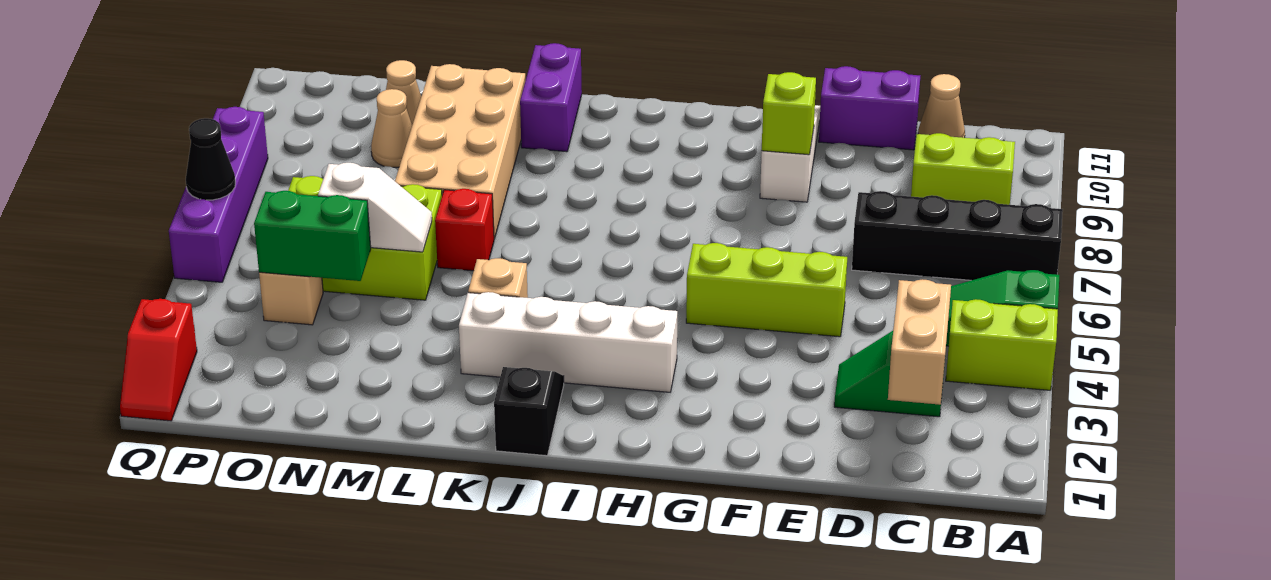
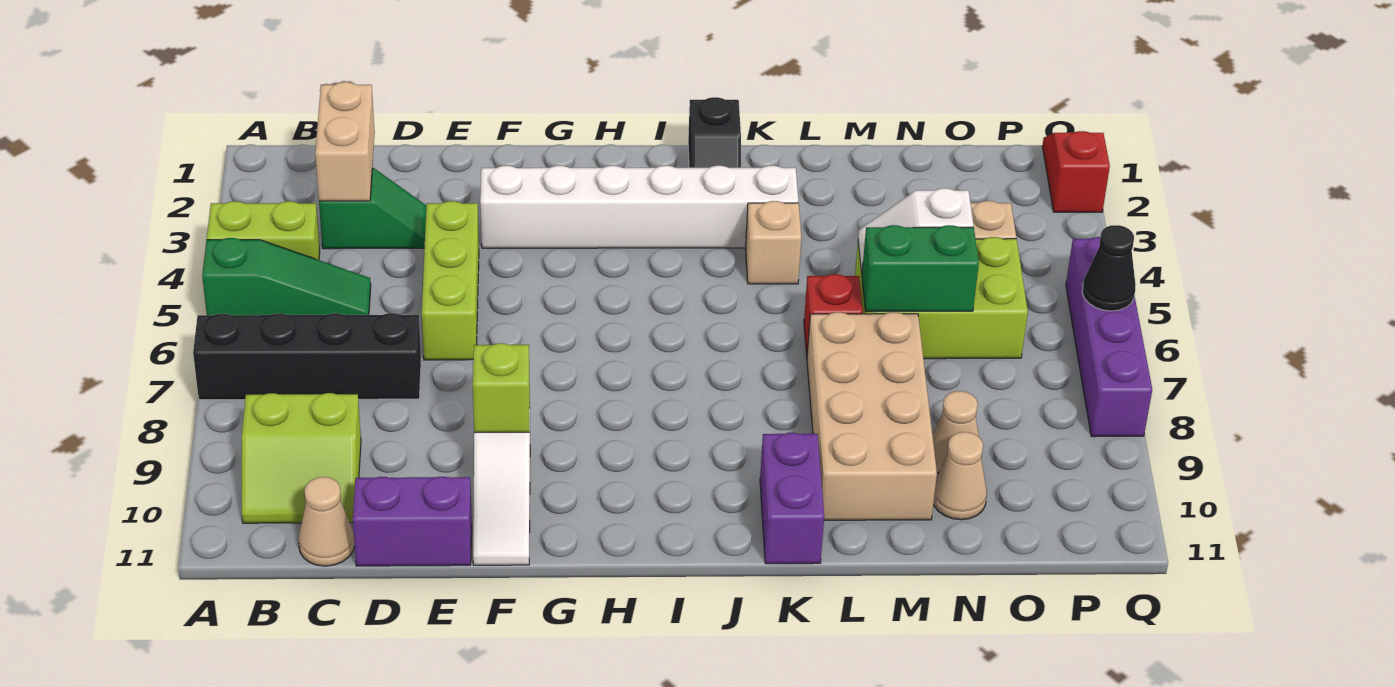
lime brick E5:G5 level 1 -> lime brick E4:E6 level 1
white brick H3:K3 level 1 -> white brick F3:K3 level 1
green brick N4:O4 level 2 -> green brick M6:N6 level 2

